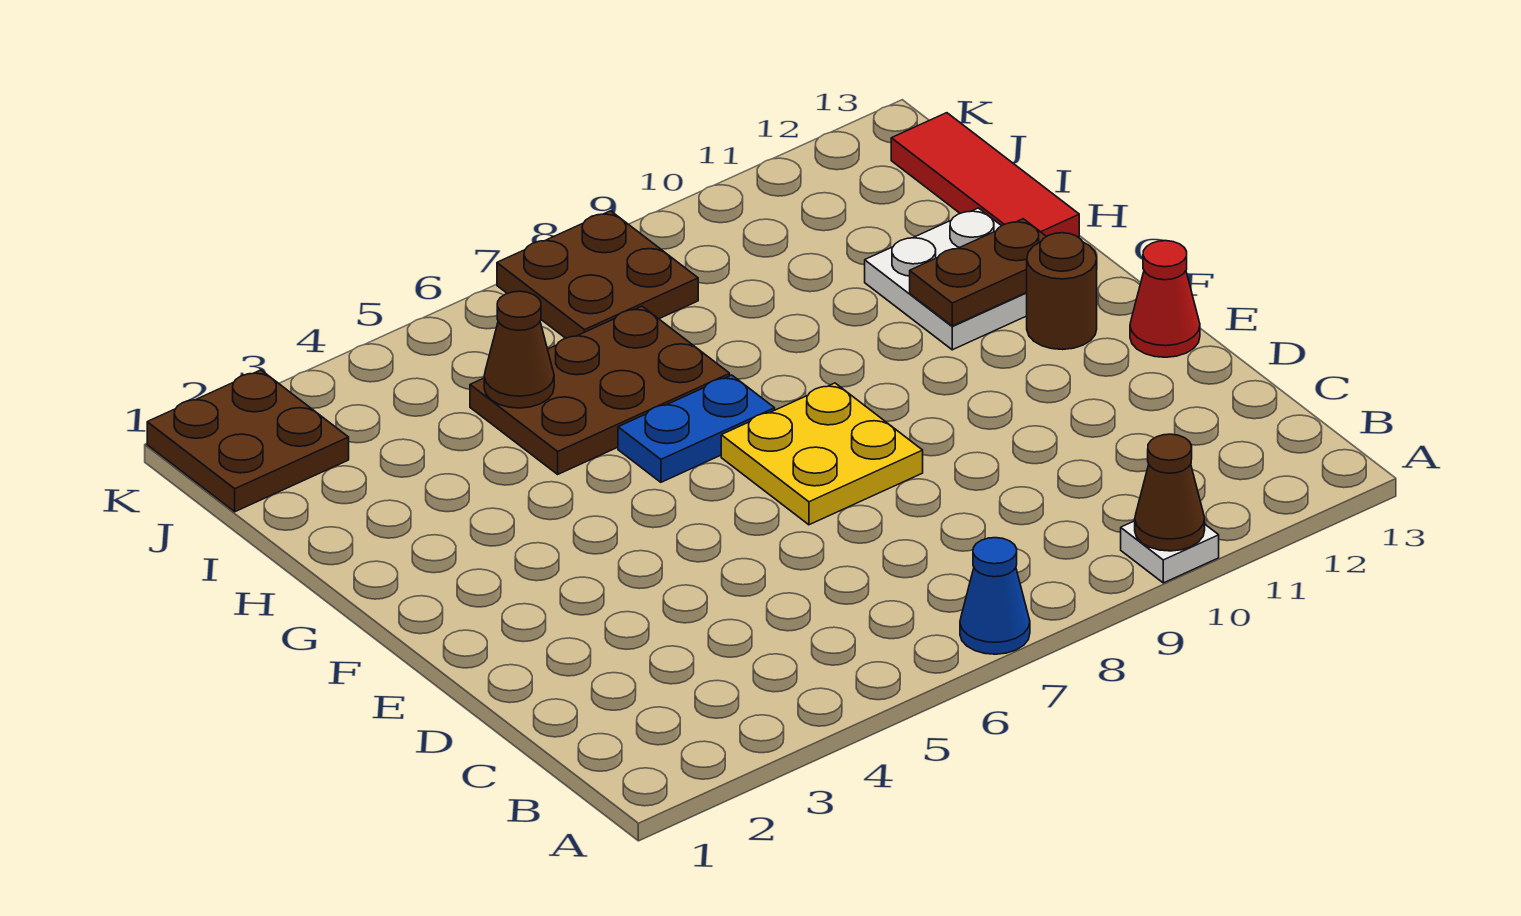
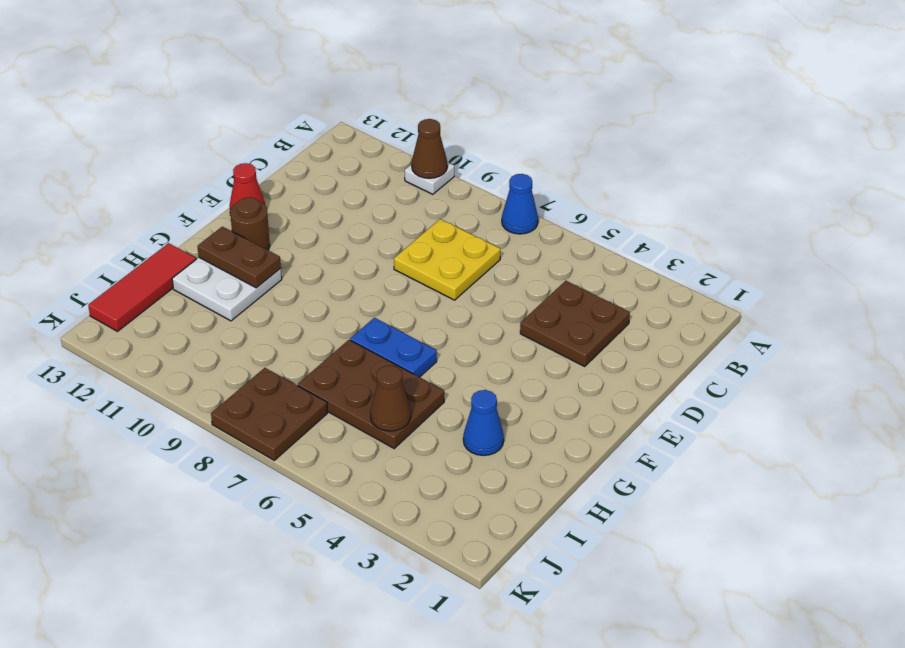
yellow plate E7:F8 level 1 -> yellow plate C7:D8 level 1
none -> blue cone H3 level 1
brown plate J1:K2 level 1 -> brown plate C3:D4 level 1

